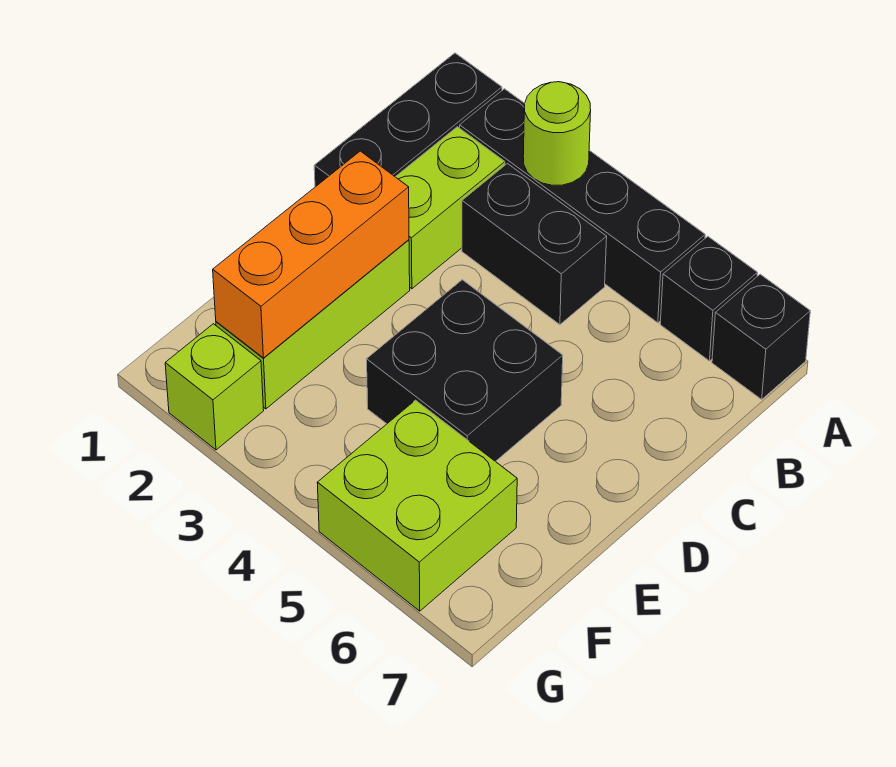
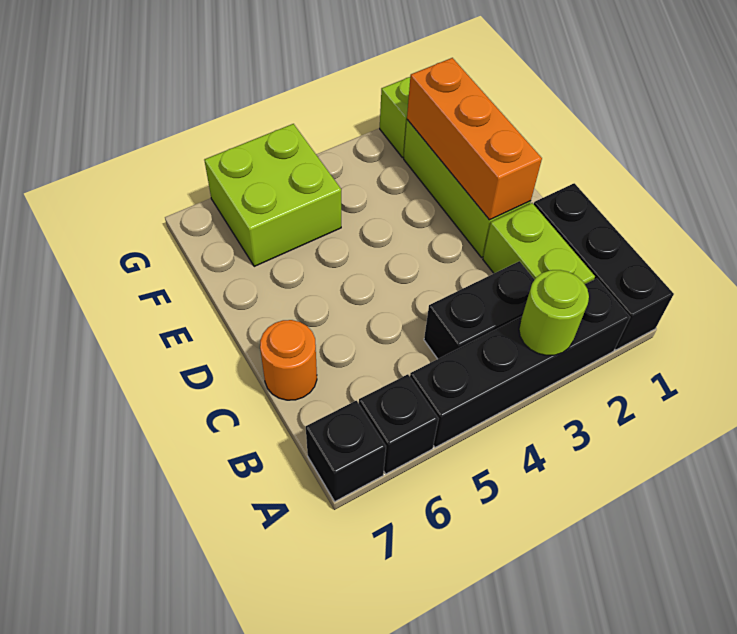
none -> orange round brick C7 level 1
black brick D4:E5 level 1 -> none

